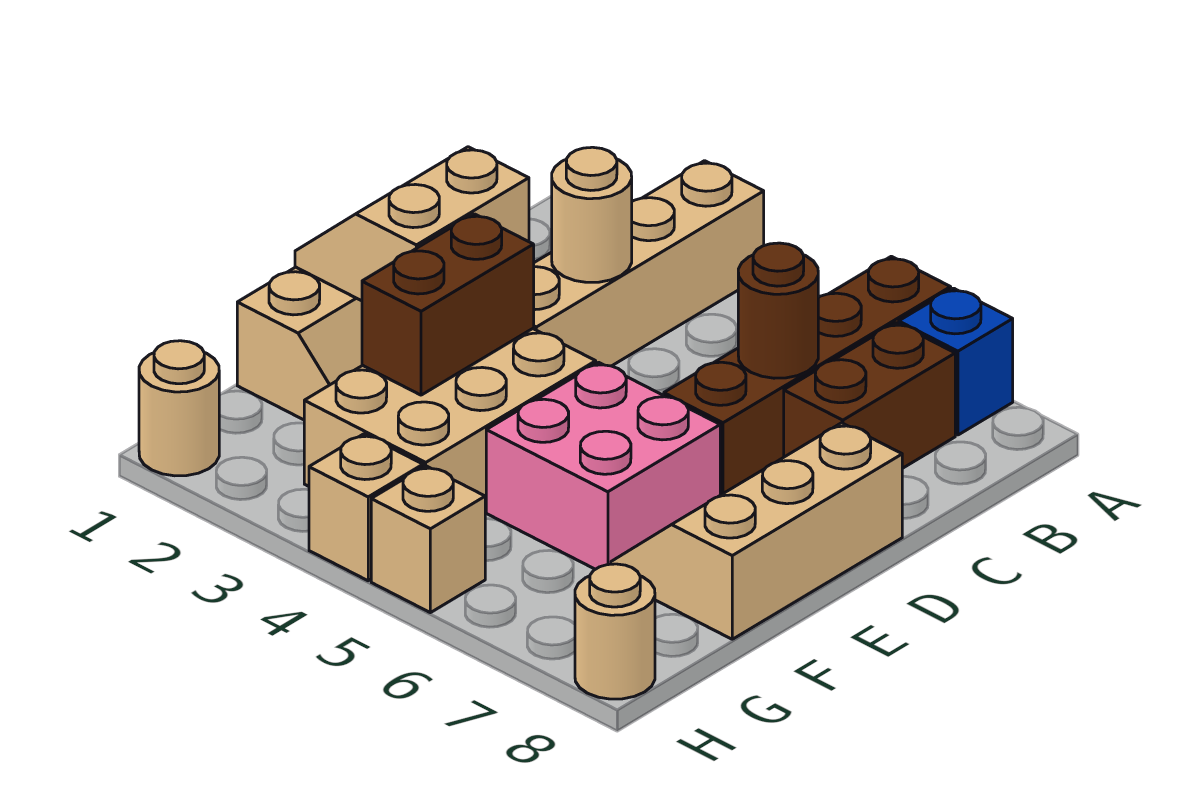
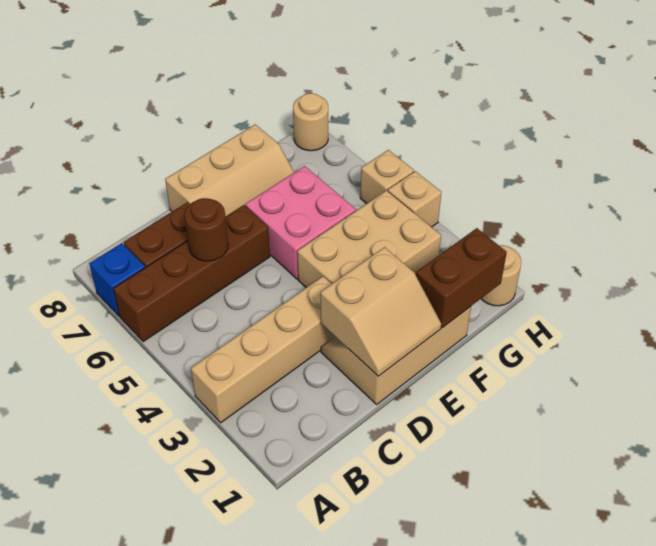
tan round brick C3 level 2 -> none
brown brick E3:F3 level 2 -> brown brick F1:G1 level 2

